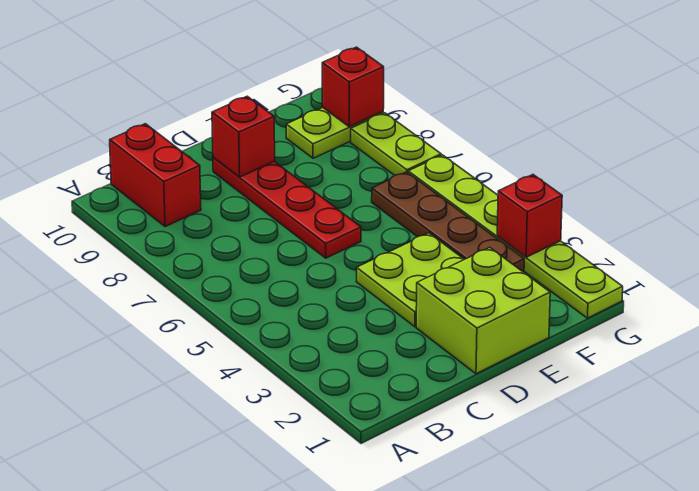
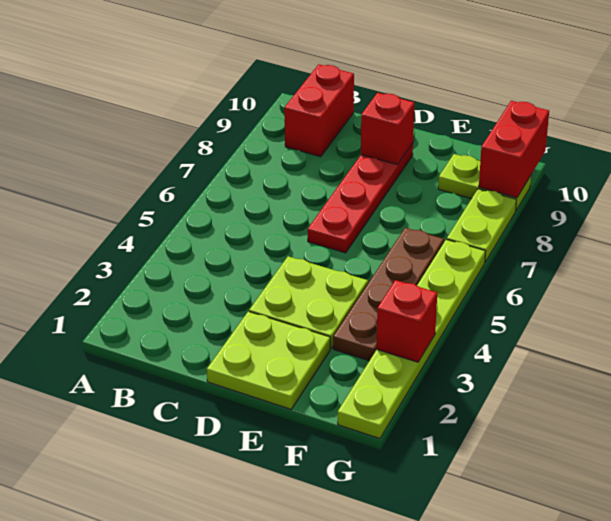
lime brick D1:E2 level 1 -> lime plate D1:E2 level 1
red brick G9 level 2 -> red brick G9:G10 level 2

